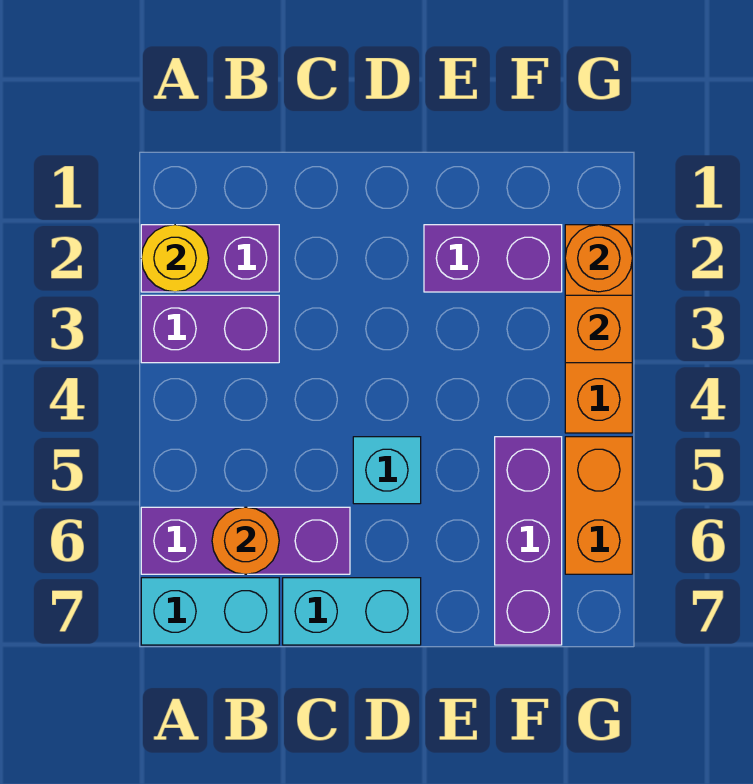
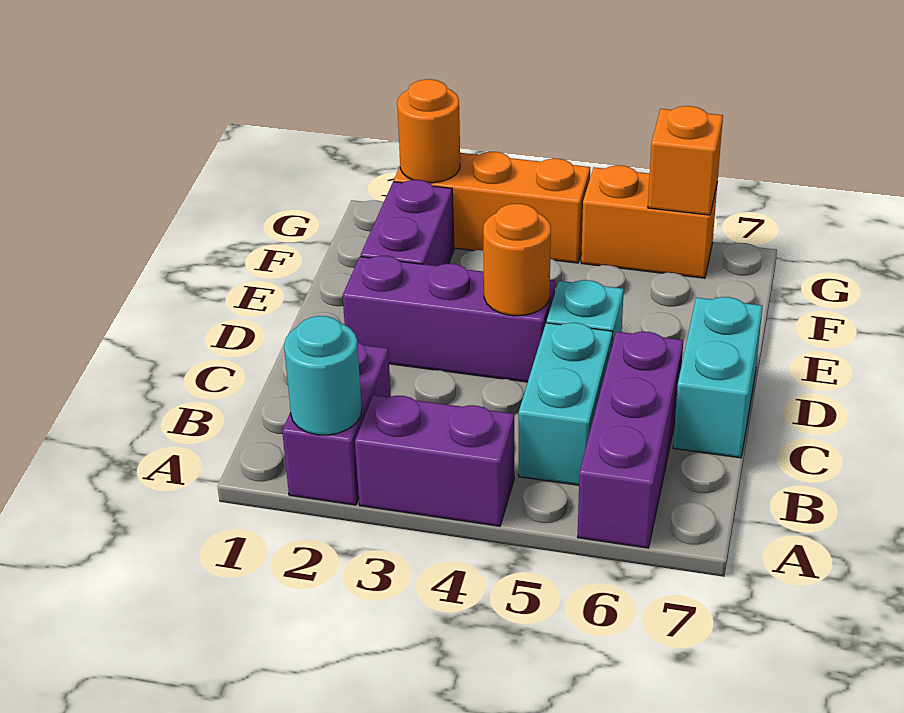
yellow round brick A2 level 2 -> cyan round brick A2 level 2
purple brick A3:B3 level 1 -> purple brick A3:A4 level 1
cyan brick A7:B7 level 1 -> cyan brick B5:C5 level 1
orange round brick B6 level 2 -> orange round brick D4 level 2
purple brick F5:F7 level 1 -> purple brick D2:D4 level 1
orange brick G3 level 2 -> orange brick G6 level 2

